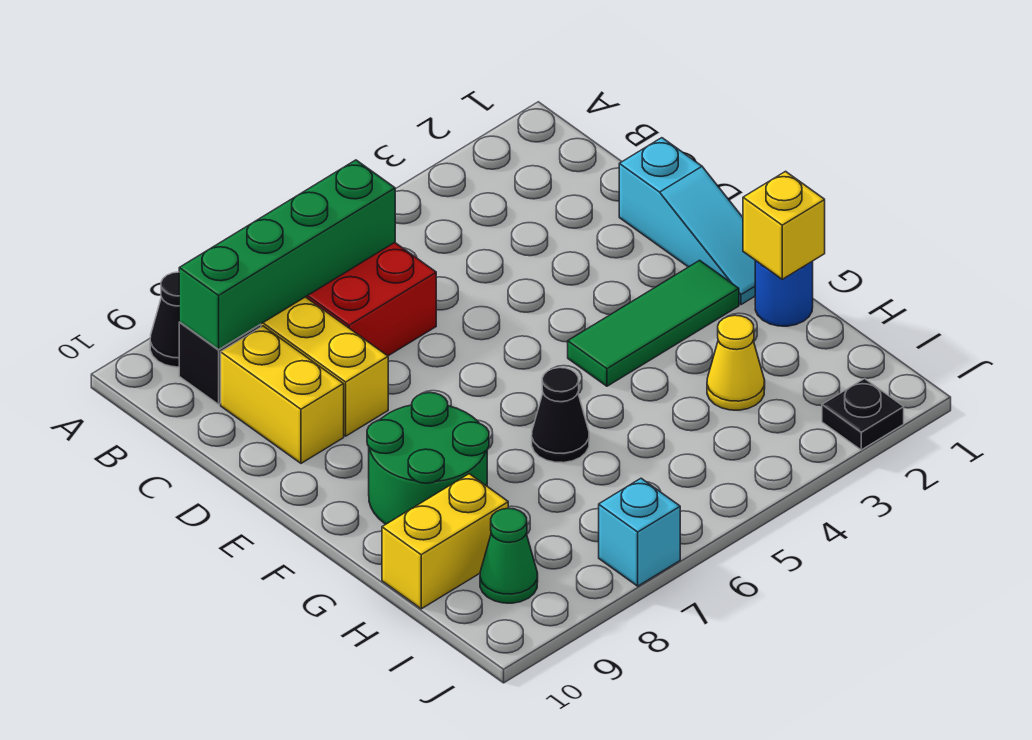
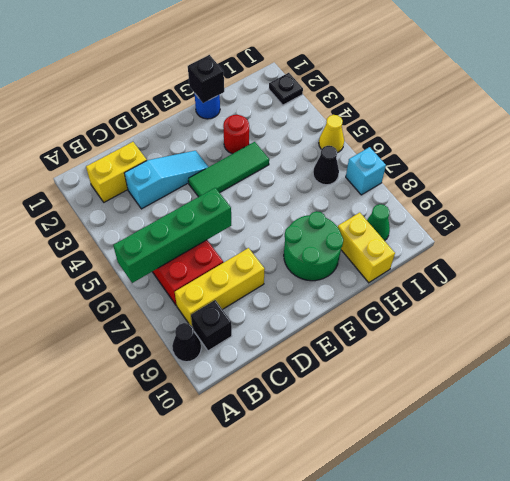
green brick B6:B9 level 2 -> green brick A6:D6 level 2
yellow brick C9:D9 level 1 -> yellow brick B2:C2 level 1
cyan slope D1:F1 level 1 top D -> cyan slope C3:E3 level 1 top C
green tile F2:F4 level 1 -> green tile E4:G4 level 1
yellow brick G1 level 2 -> black brick G1 level 2
none -> red round brick G3 level 1
black cone G6 level 1 -> black cone I6 level 1
yellow cone H3 level 1 -> yellow cone J5 level 1

